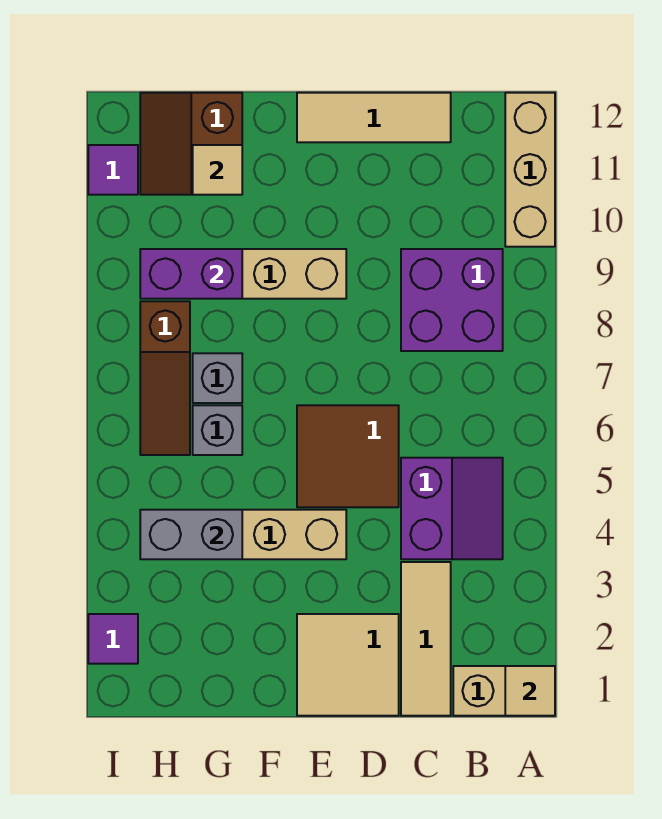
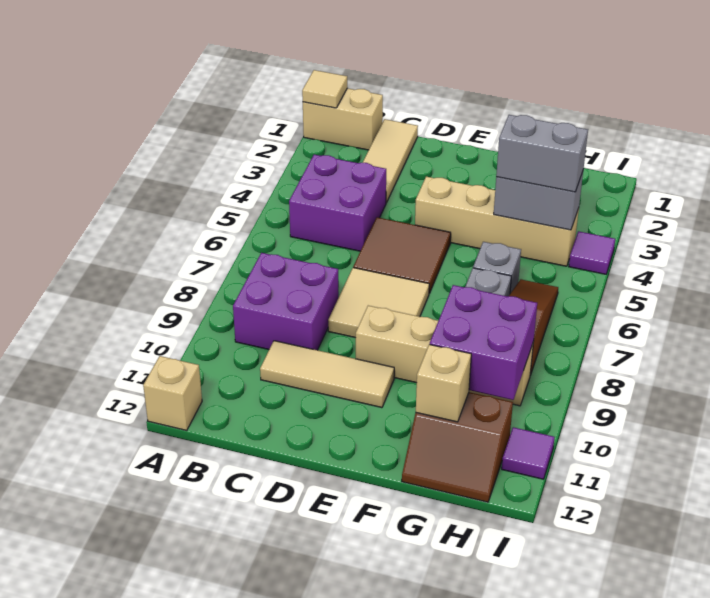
tan brick A10:A12 level 1 -> tan brick A12 level 1
purple slope B4:C5 level 1 top C -> purple brick B4:C5 level 1
tan tile C12:E12 level 1 -> tan tile C10:E10 level 1
tan tile D1:E2 level 1 -> tan tile D7:E8 level 1
none -> grey brick G4:H4 level 3
purple brick G9:H9 level 2 -> purple brick G9:H10 level 2
brown slope G11:H12 level 1 top G -> brown slope G11:H12 level 1 top 11
tan tile G11 level 2 -> tan brick G11 level 2
purple tile I2 level 1 -> purple tile I4 level 1

